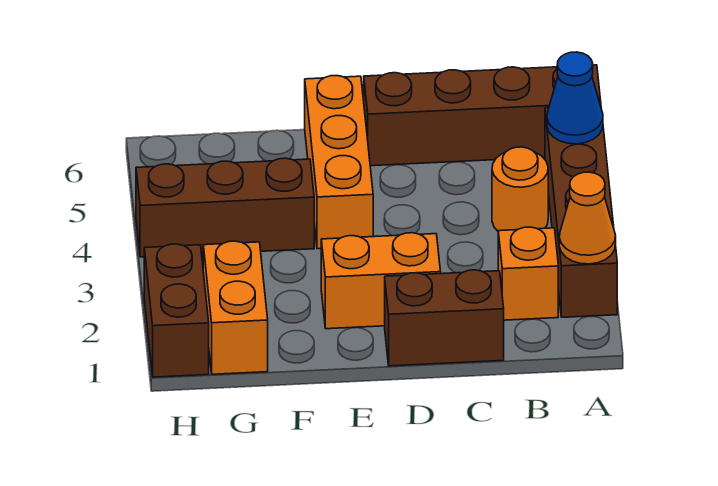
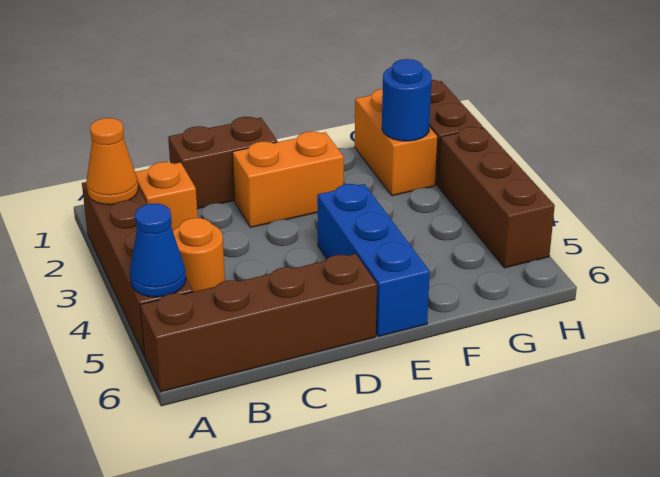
orange brick E4:E6 level 1 -> blue brick E4:E6 level 1
brown brick F4:H4 level 1 -> brown brick H3:H5 level 1
none -> blue round brick G2 level 2

